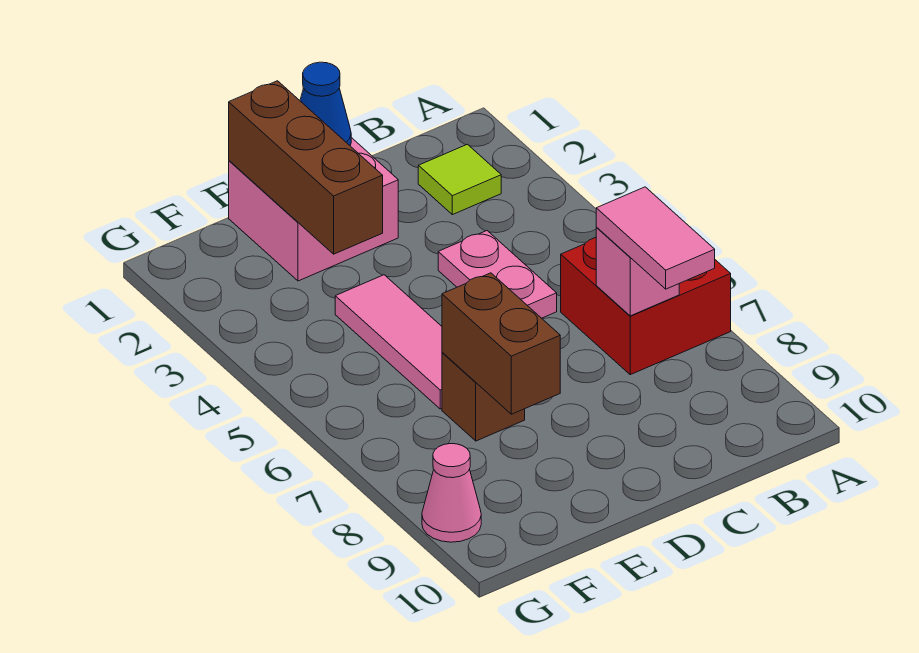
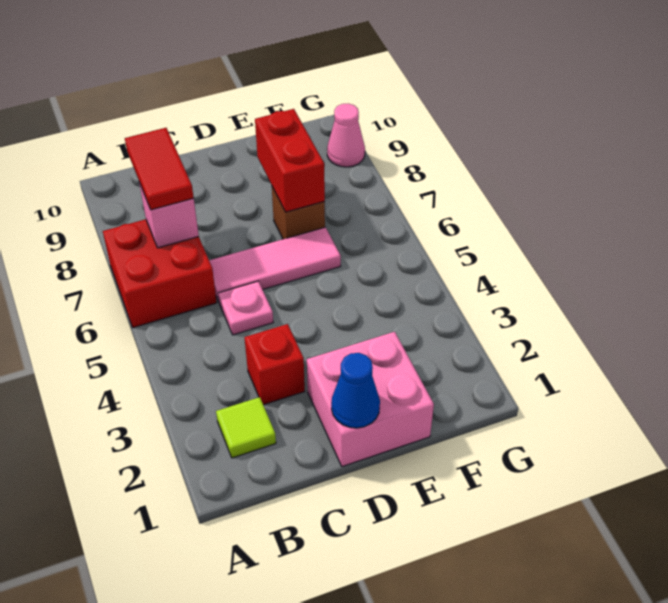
pink tile B7:B8 level 3 -> red tile B7:B8 level 3
none -> red brick C3 level 1
pink plate C4:C5 level 1 -> pink plate C5 level 1
brown brick E1:E3 level 2 -> none
pink tile E4:E6 level 1 -> pink tile C6:E6 level 1
brown brick E7:E8 level 2 -> red brick E7:E8 level 2

